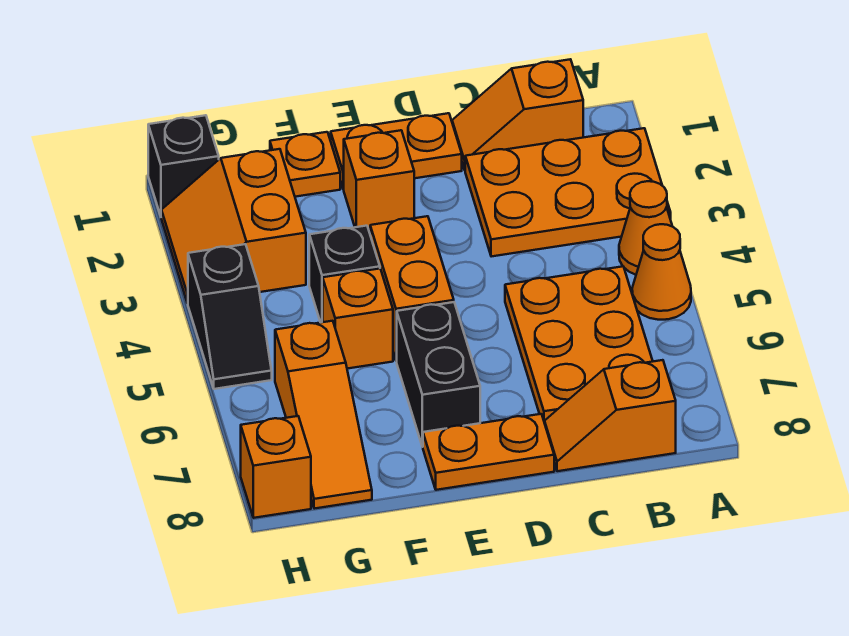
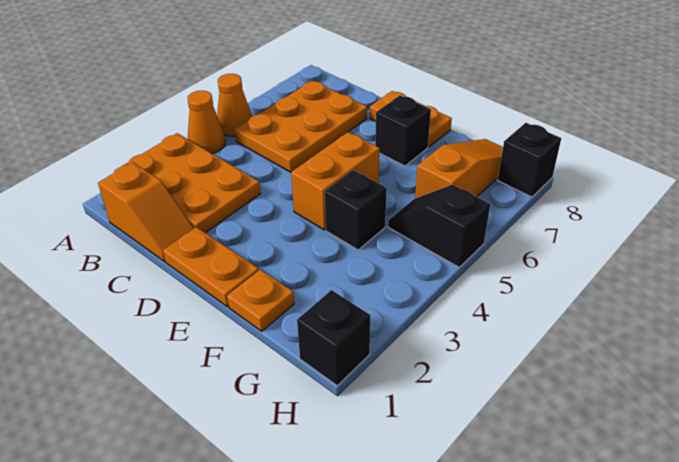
orange slope B8:C8 level 1 top B -> none
orange brick E2 level 1 -> none
black brick E6:E7 level 1 -> black brick E7 level 1
orange brick F5 level 1 -> none
orange slope G2:H3 level 1 top G -> none
black slope H4:H5 level 1 top 4 -> black slope G5:H5 level 1 top H
orange brick H8 level 1 -> black brick H8 level 1

